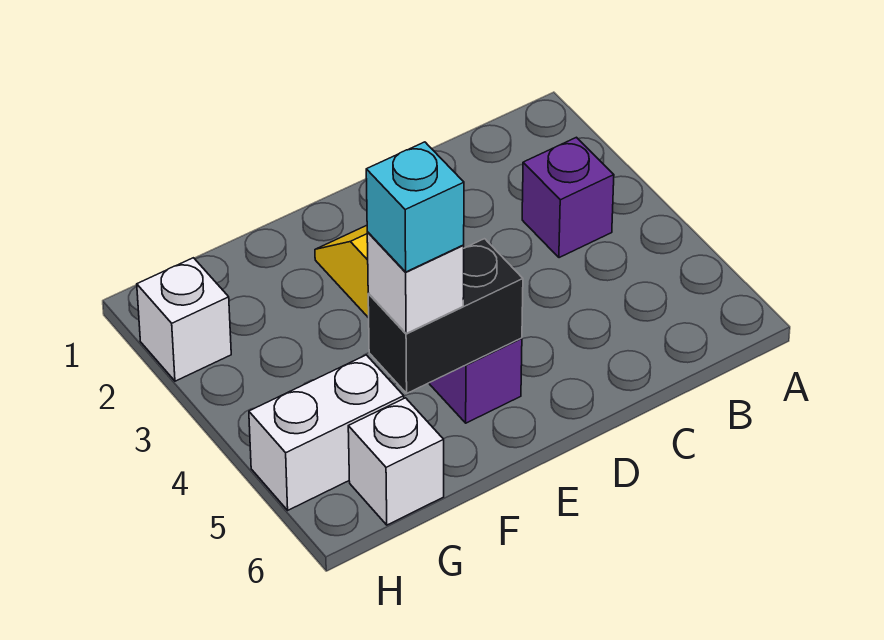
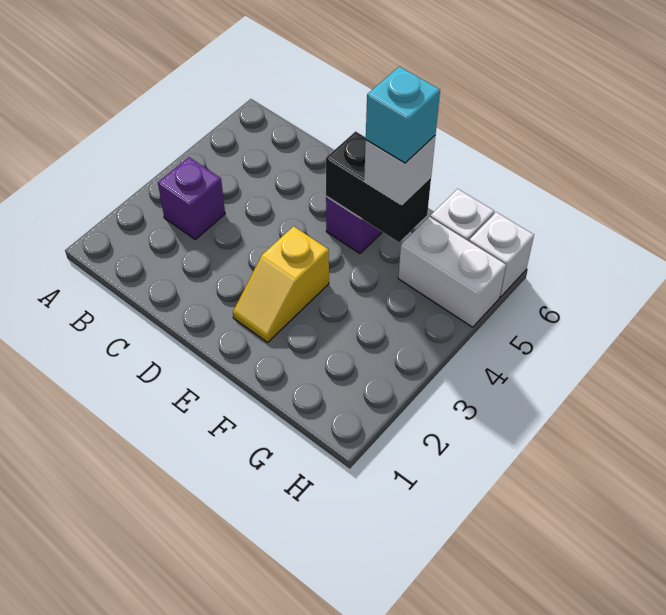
white brick H2 level 1 -> white brick H6 level 1

